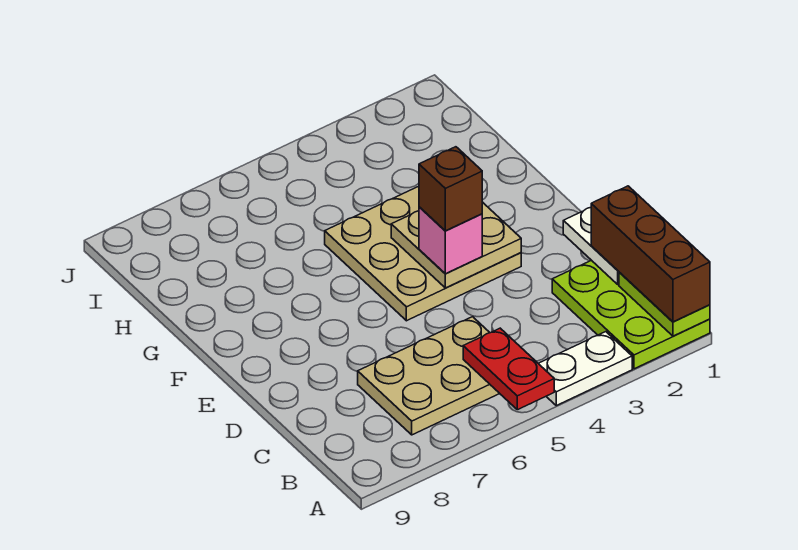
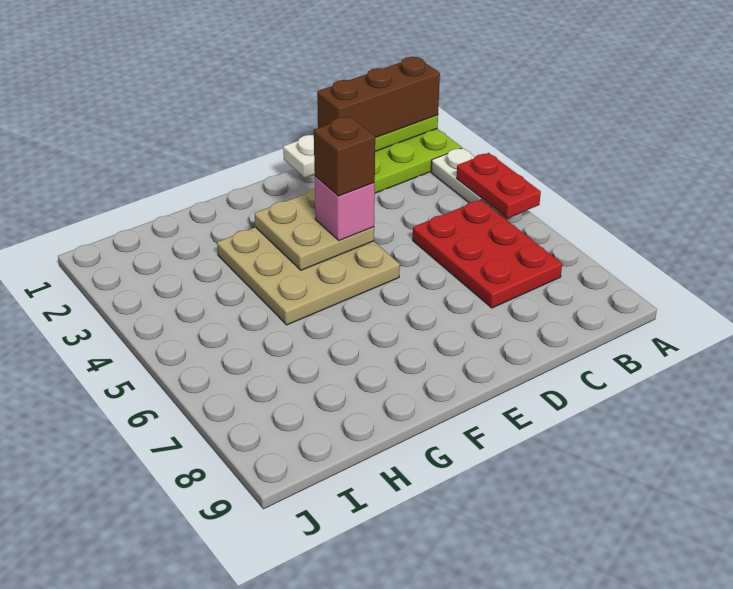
red plate A5:B5 level 2 -> red plate A4:A5 level 2
tan plate B5:C7 level 1 -> red plate B5:C7 level 1

